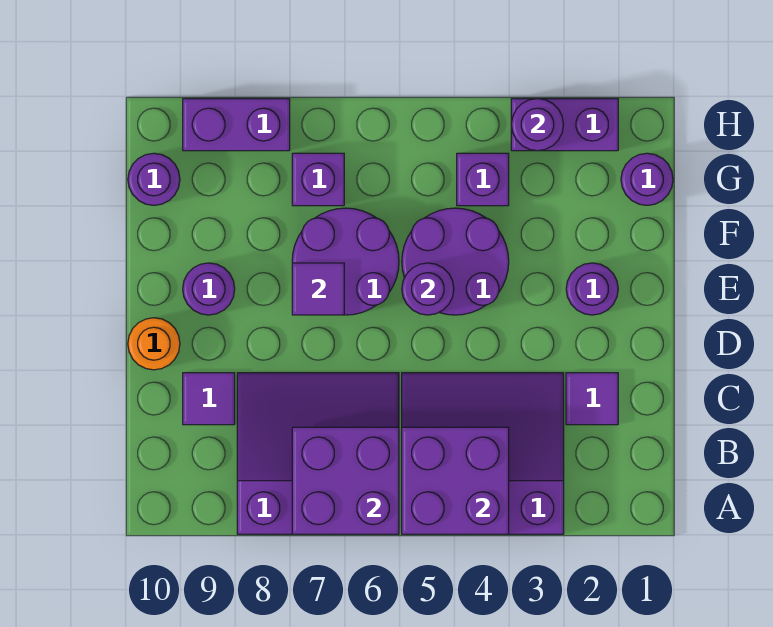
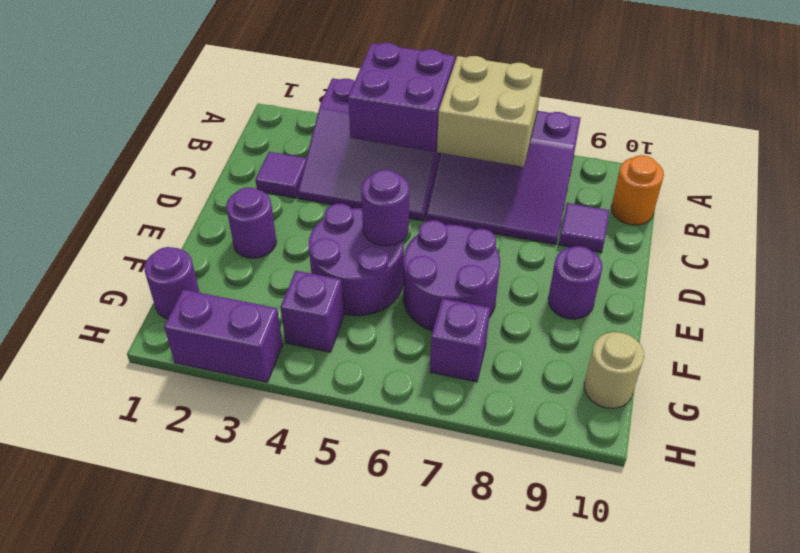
purple brick A6:B7 level 2 -> tan brick A6:B7 level 2
orange round brick D10 level 1 -> orange round brick B10 level 1
purple tile E7 level 2 -> none
purple round brick G10 level 1 -> tan round brick G10 level 1
purple round brick H3 level 2 -> none
purple brick H8:H9 level 1 -> none

